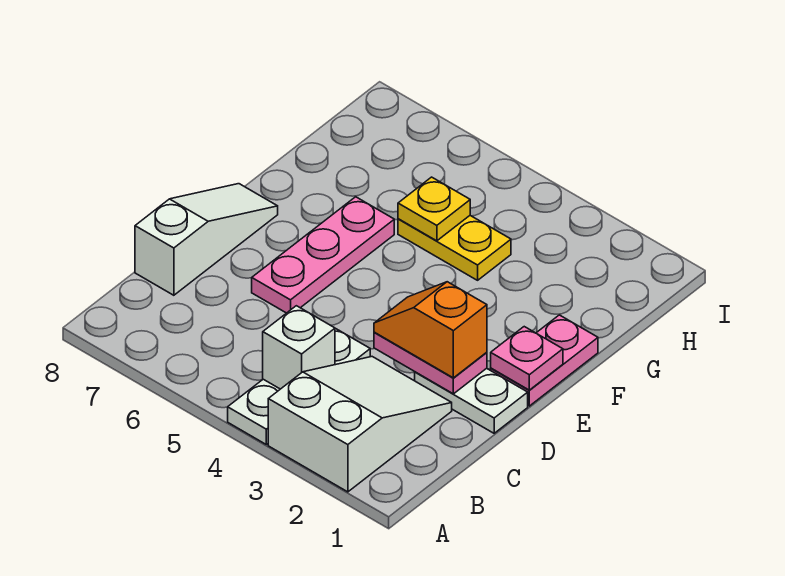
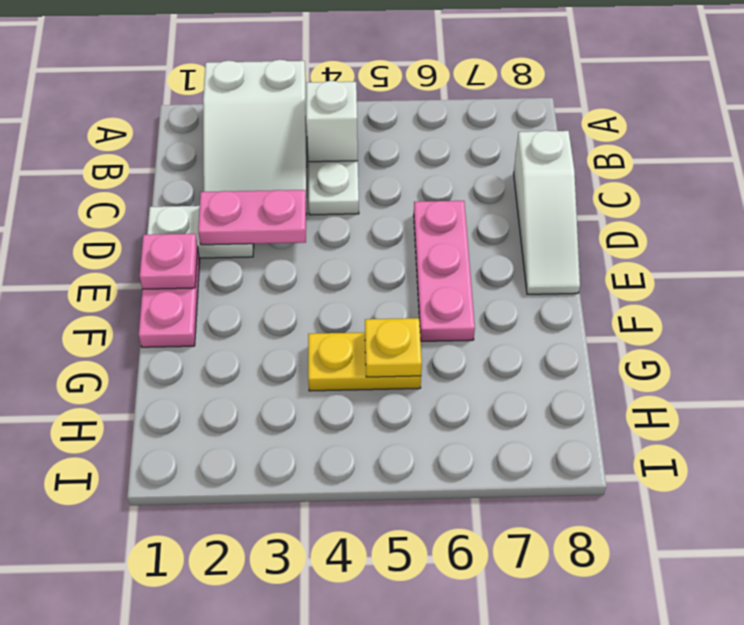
orange slope D2:D3 level 3 top 2 -> none

